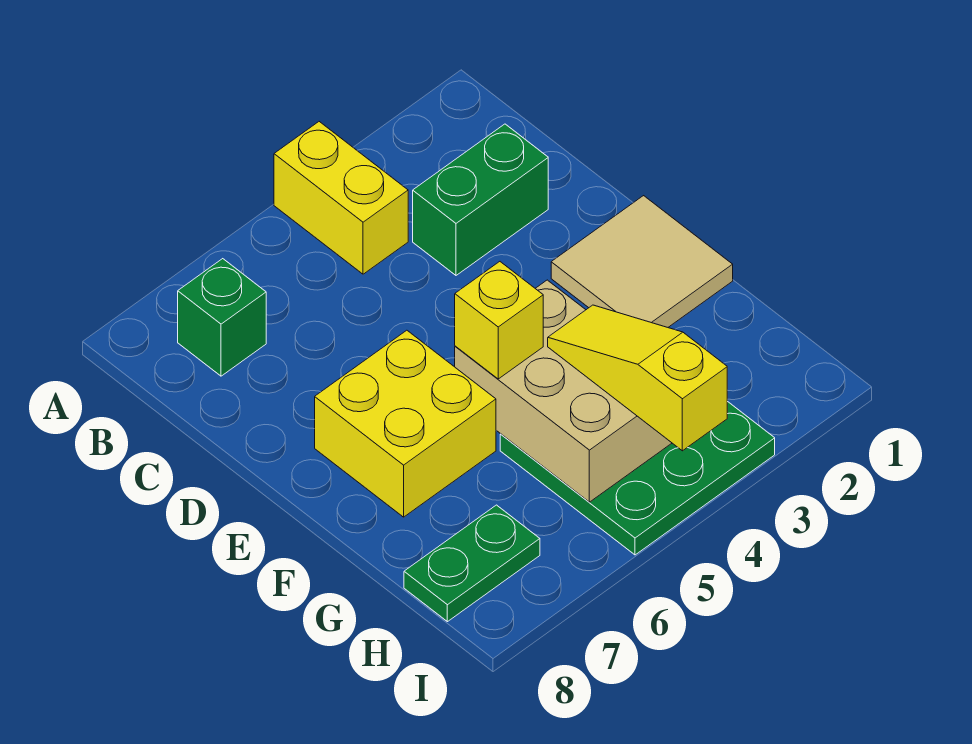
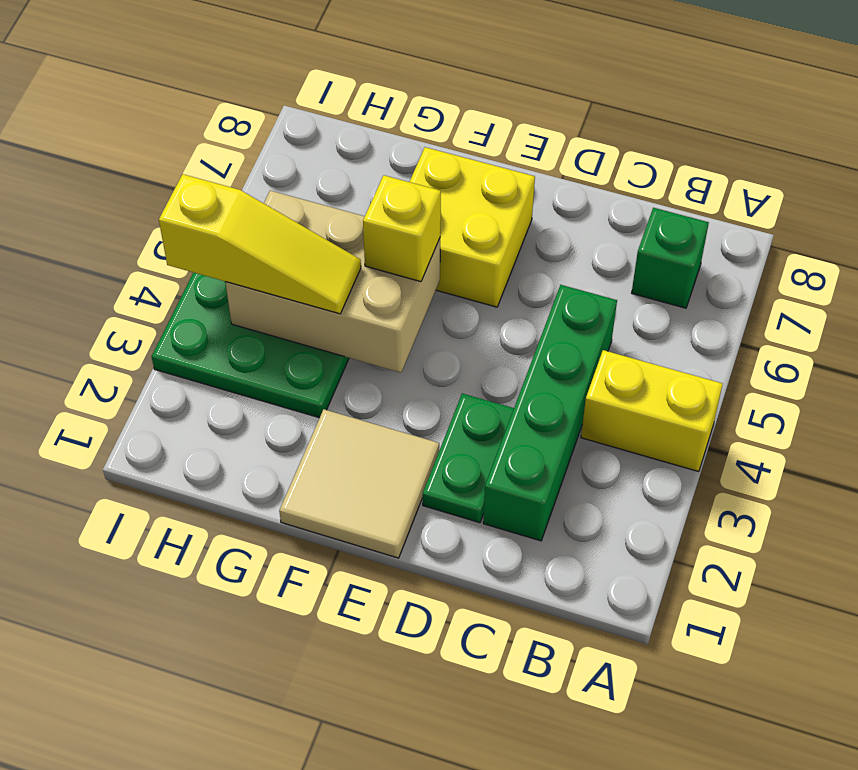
green brick C2:C3 level 1 -> green brick C2:C5 level 1
green plate H7:H8 level 1 -> green plate D2:D3 level 1

